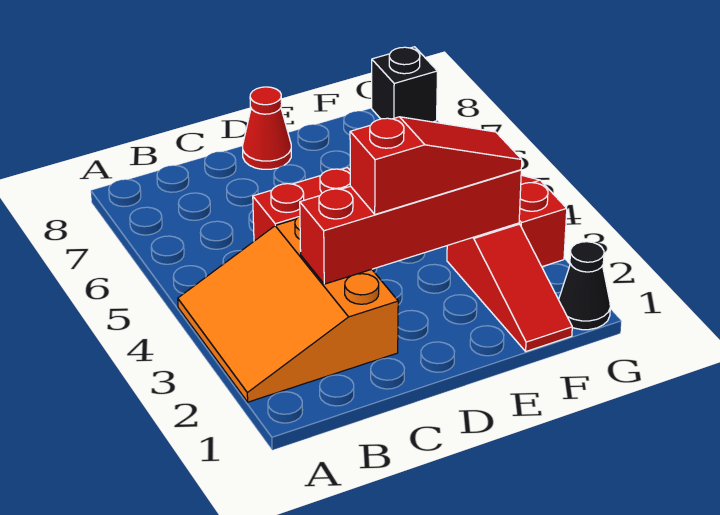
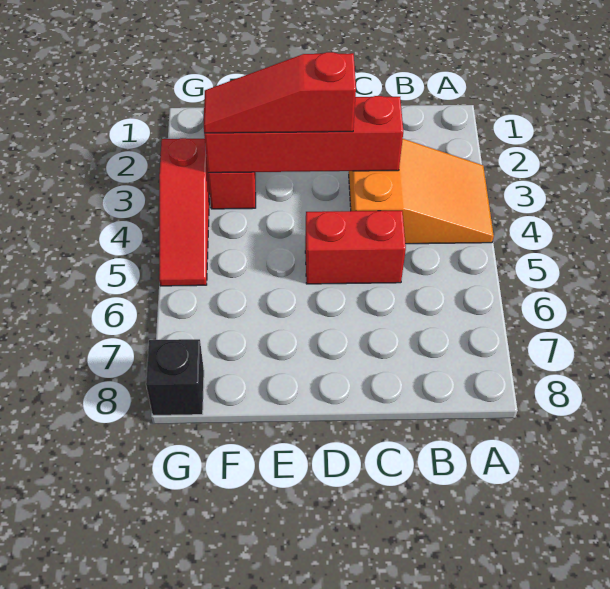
orange slope A2:C4 level 1 top C -> orange slope A3:C4 level 1 top C
red cone D8 level 1 -> none
black cone G1 level 1 -> none

